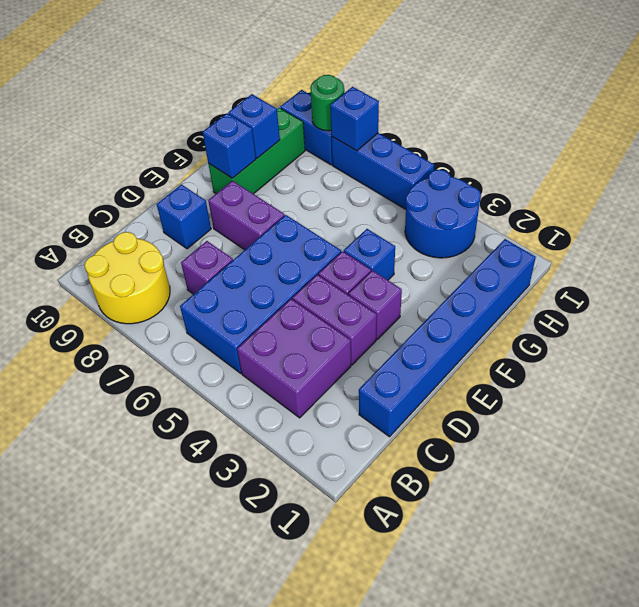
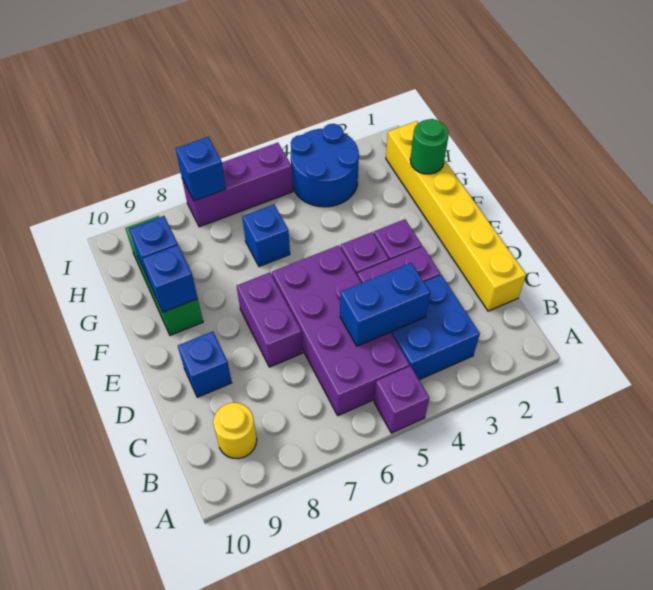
yellow round brick A8:B9 level 1 -> yellow round brick B9 level 1
purple brick B3:C4 level 1 -> blue brick B3:C4 level 1
blue brick B5:E6 level 1 -> purple brick B5:E6 level 1
blue brick C1:H1 level 1 -> yellow brick C1:H1 level 1
purple brick C7 level 1 -> purple brick A5 level 1
purple brick E7:E8 level 1 -> purple brick D7:E7 level 1
blue brick F4 level 1 -> blue brick G6 level 1
blue brick I5:I7 level 1 -> purple brick I5:I7 level 1
blue brick I8:I9 level 1 -> blue brick C4:C5 level 2
green round brick I8 level 2 -> green round brick G1 level 2

